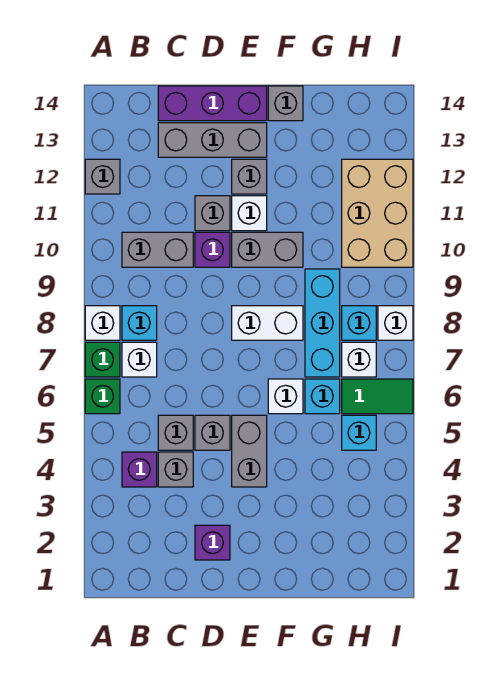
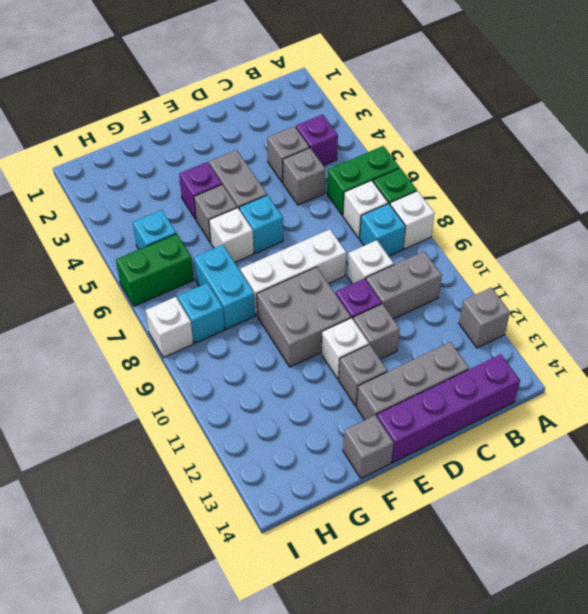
green brick A6 level 1 -> green brick A6:B6 level 1
purple brick C14:E14 level 1 -> purple brick B14:E14 level 1
purple brick D2 level 1 -> purple brick F4 level 1
grey brick D5 level 1 -> grey brick F5 level 1
white brick E8:F8 level 1 -> white brick D8:F8 level 1
grey brick E10:F10 level 1 -> grey brick E9:F10 level 1
cyan brick G6 level 1 -> cyan brick E6 level 1
cyan brick G7:G9 level 1 -> cyan brick G7:G8 level 1
green tile H6:I6 level 1 -> green brick H6:I6 level 1
white brick H7 level 1 -> white brick C9 level 1
tan brick H10:I12 level 1 -> none

